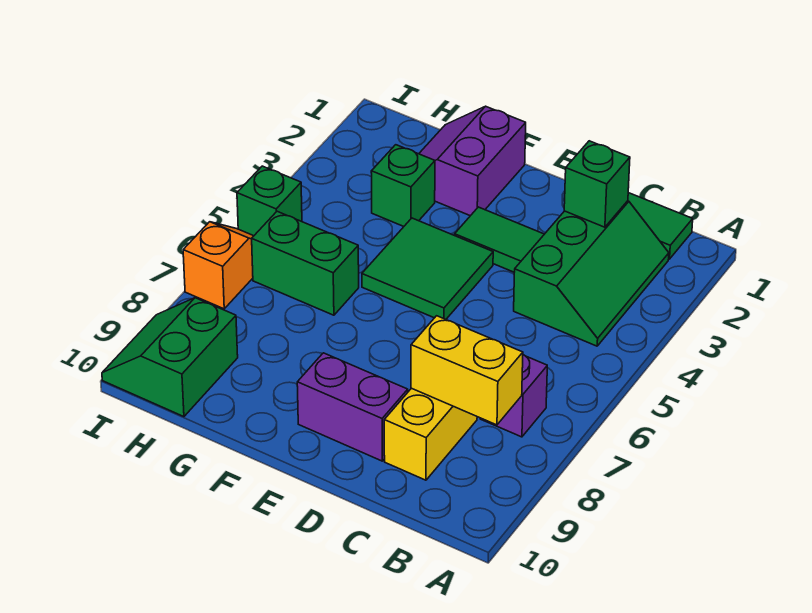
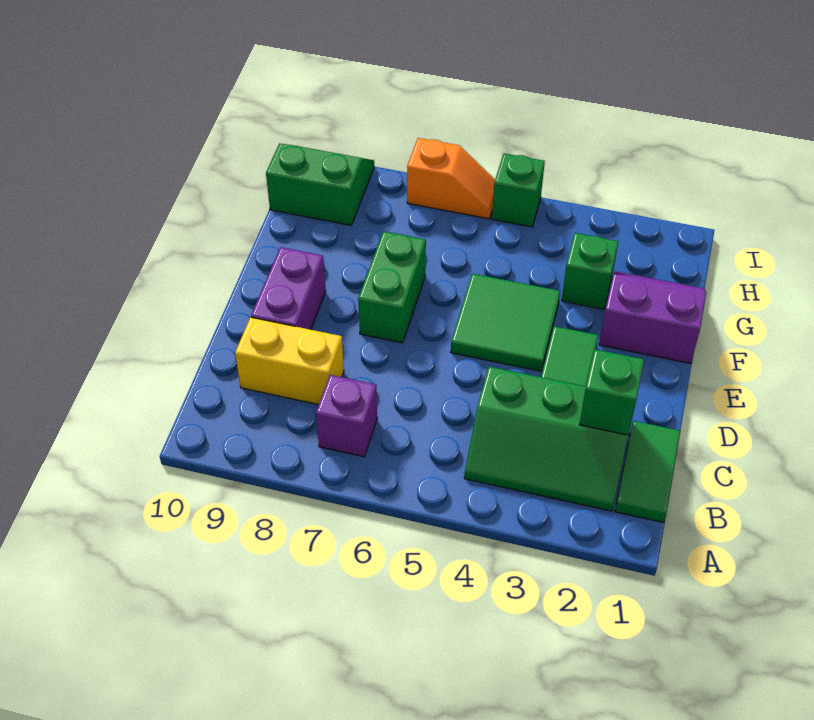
yellow brick B8:C8 level 2 -> none
green brick G6:H6 level 1 -> green brick E7:F7 level 1

